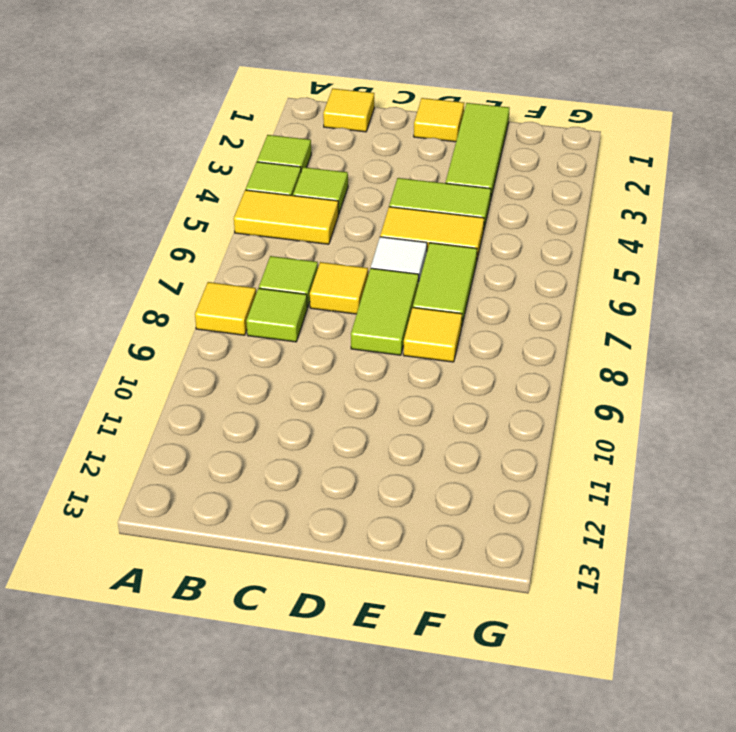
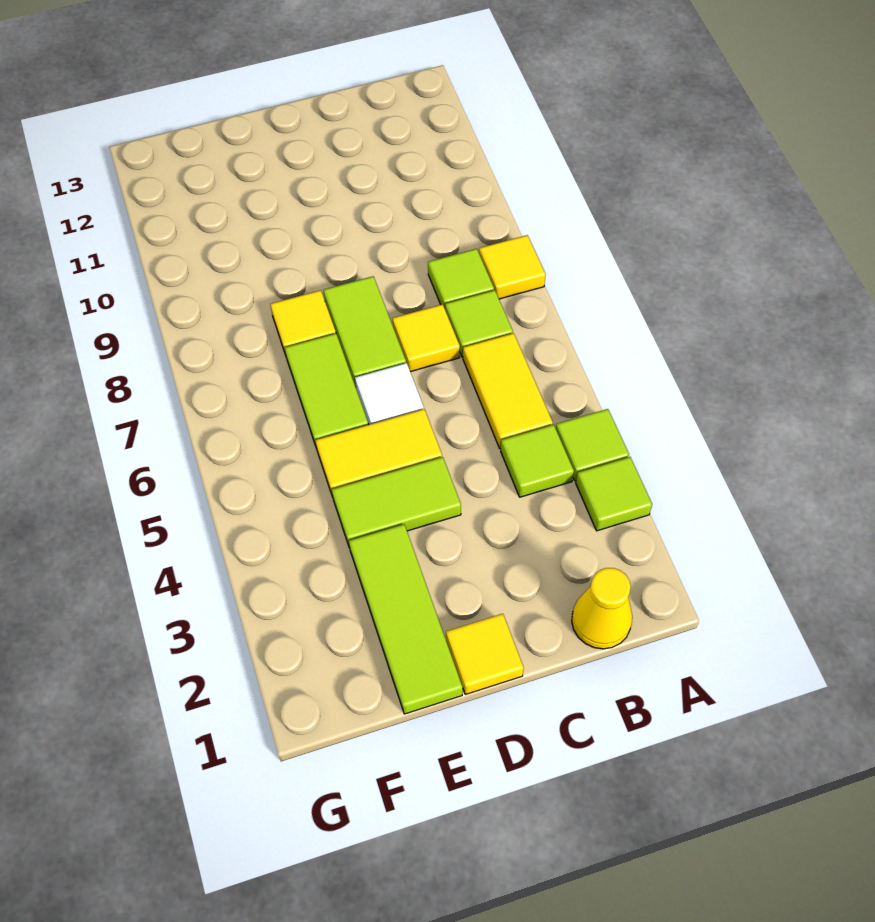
yellow tile A5:B5 level 1 -> yellow tile B5:B6 level 1
yellow tile B1 level 1 -> yellow cone B1 level 1

